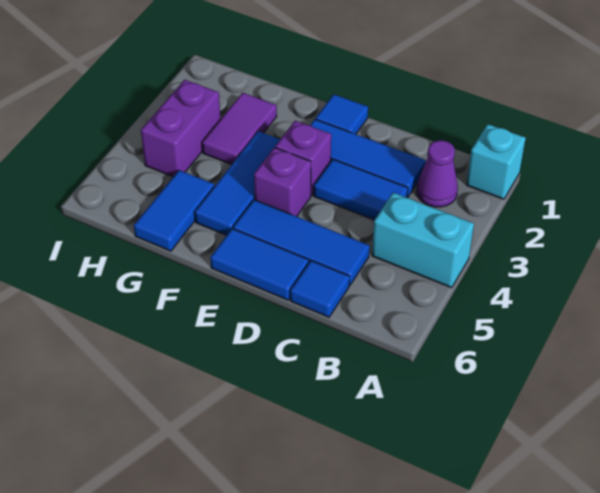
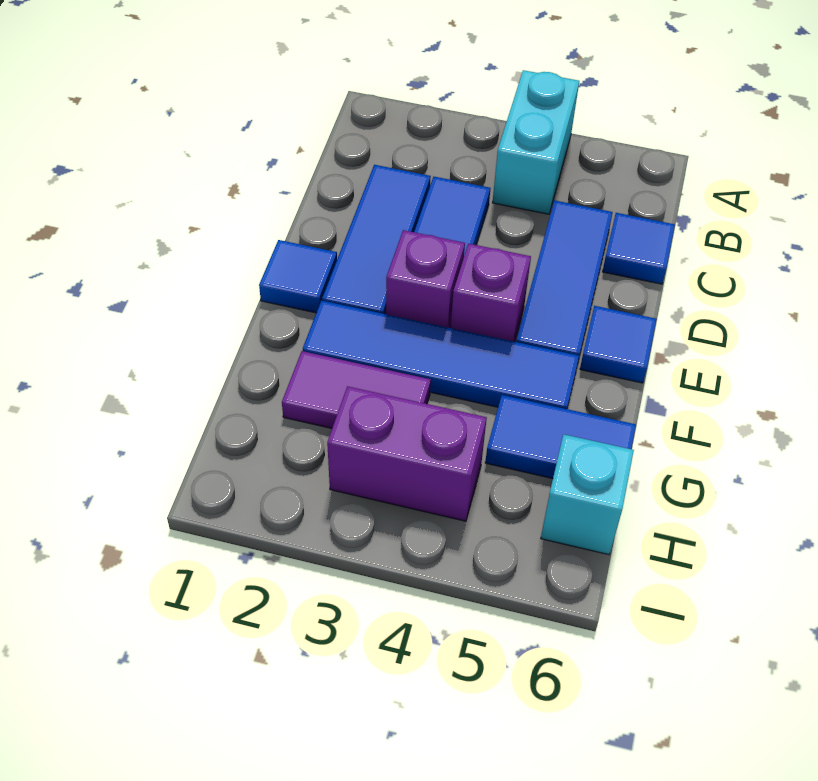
cyan brick A1 level 1 -> cyan brick H6 level 1
purple cone B2 level 1 -> none
blue tile D6:E6 level 1 -> blue tile E6 level 1
blue tile F3:F5 level 1 -> blue tile F2:F5 level 1

